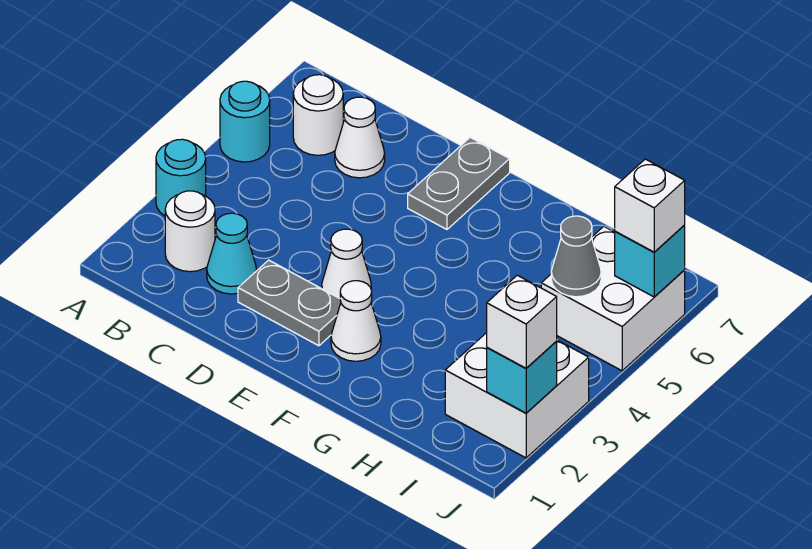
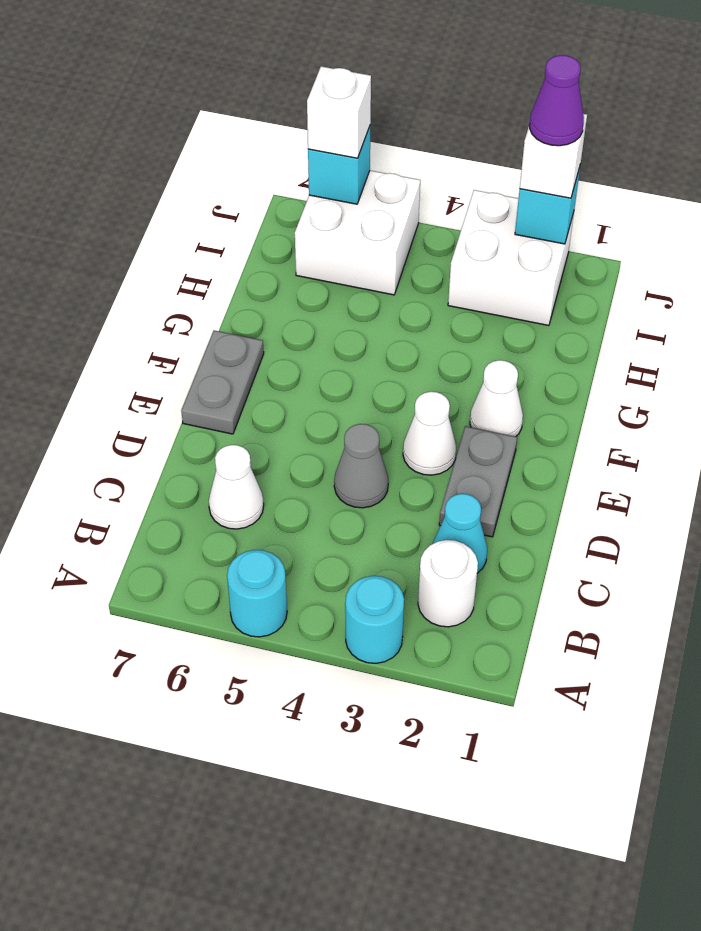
white round brick B6 level 1 -> none
grey plate E6:E7 level 1 -> grey plate E7:F7 level 1
grey cone I5 level 2 -> grey cone D4 level 1
none -> purple cone J2 level 4

